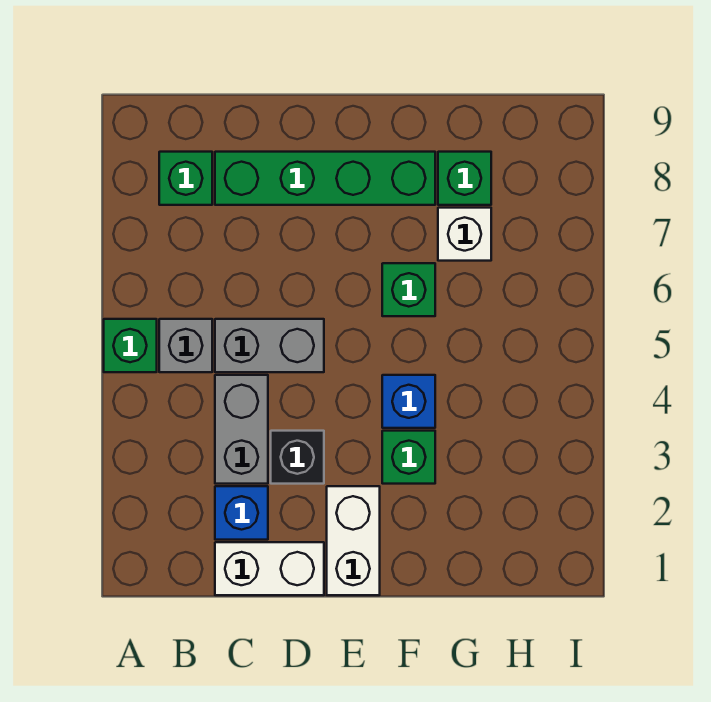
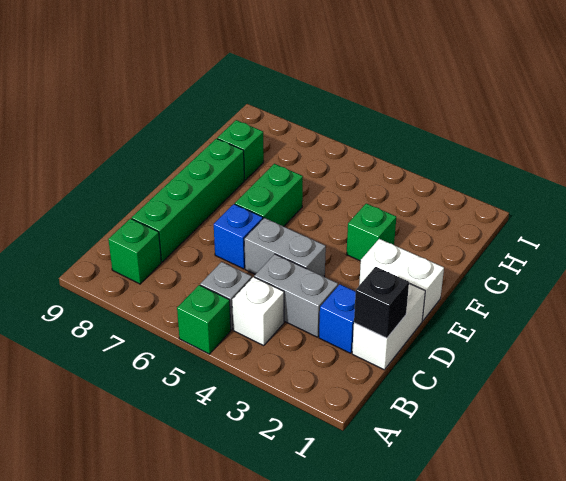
grey brick C5:D5 level 1 -> grey brick D4:D5 level 1
black brick D3 level 1 -> black brick C1 level 2
blue brick F4 level 1 -> blue brick D6 level 1
green brick F6 level 1 -> green brick E6:F6 level 1
white brick G7 level 1 -> white brick B4 level 1

